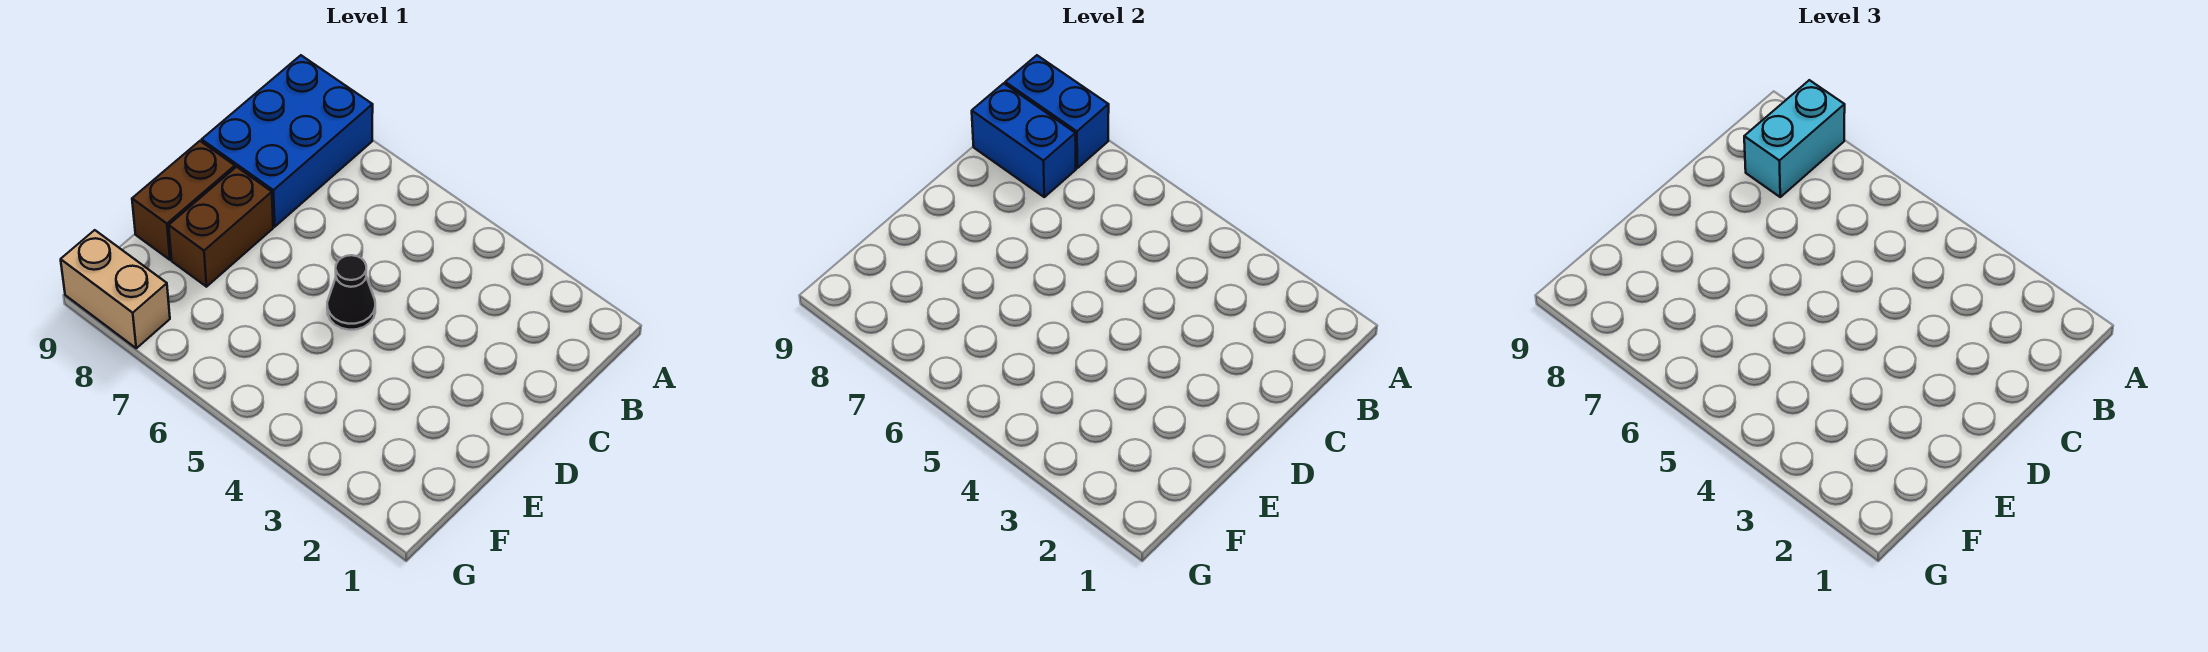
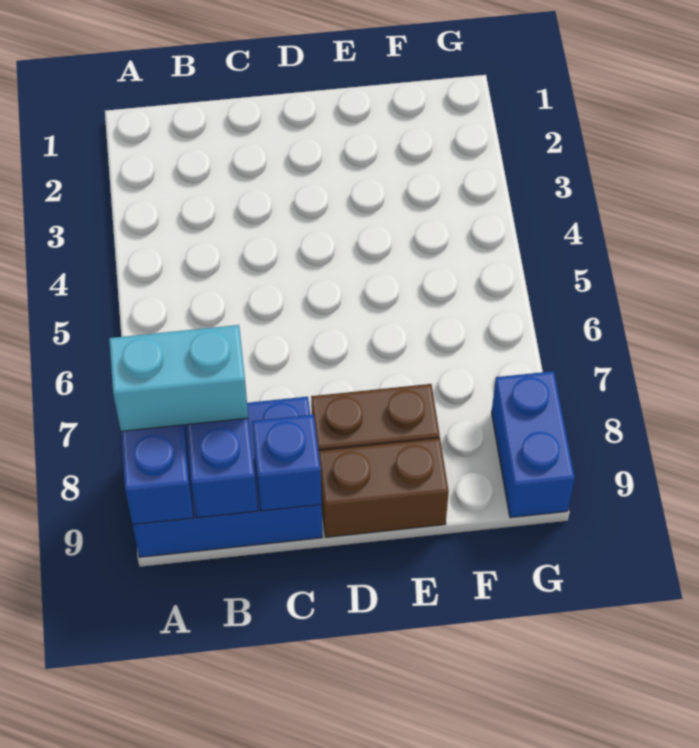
none -> blue brick C9 level 2
black cone D5 level 1 -> none
tan brick G8:G9 level 1 -> blue brick G8:G9 level 1

